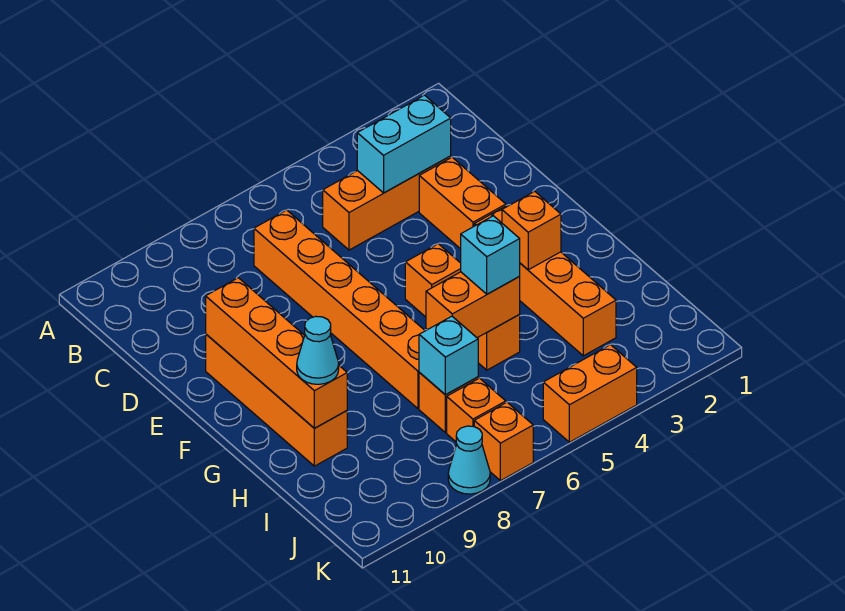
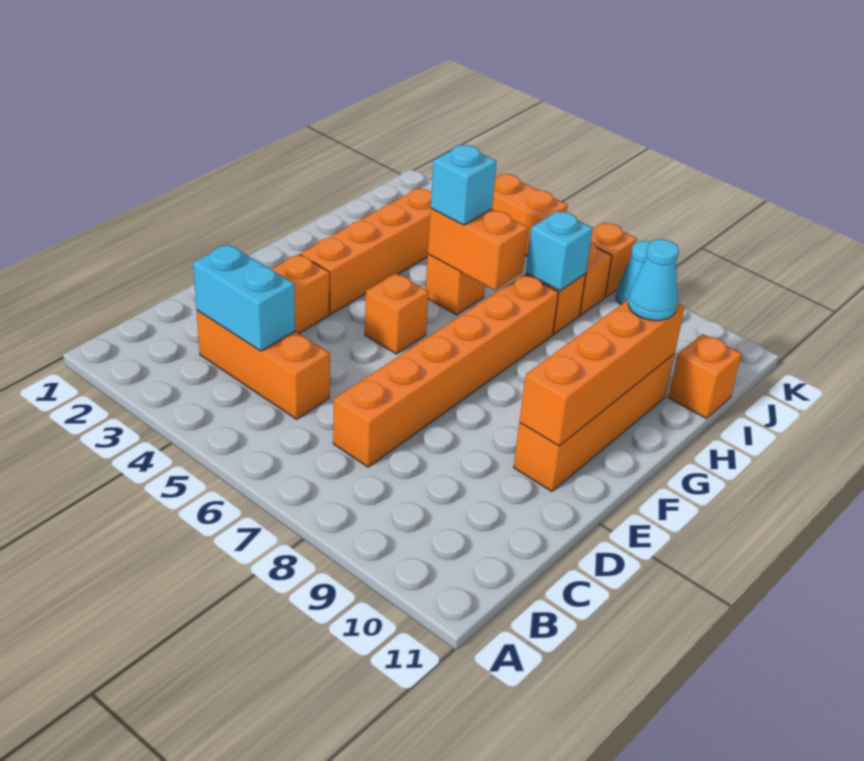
orange brick G3 level 2 -> orange brick I11 level 1

